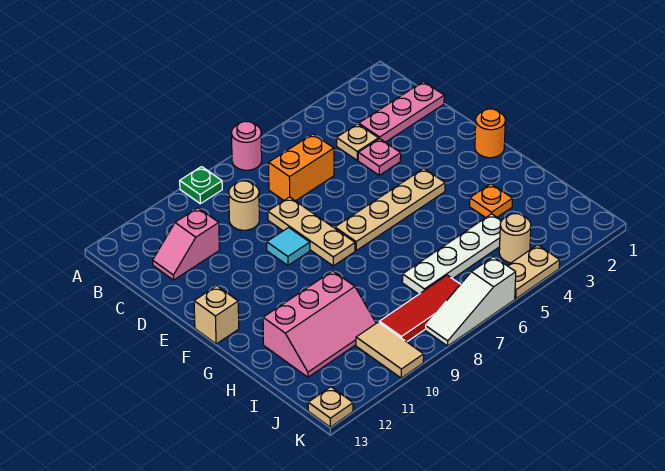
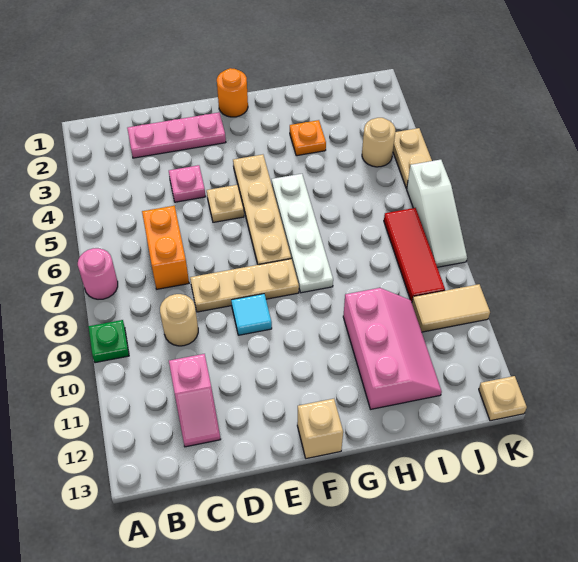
pink plate C1:C3 level 1 -> pink plate C2:E2 level 1
tan plate C4 level 1 -> tan plate E5 level 1
white plate I4:I7 level 1 -> white plate G5:G8 level 1

